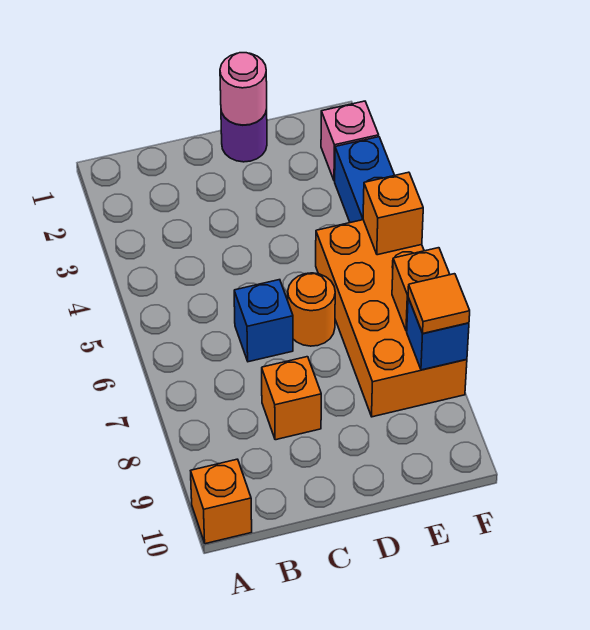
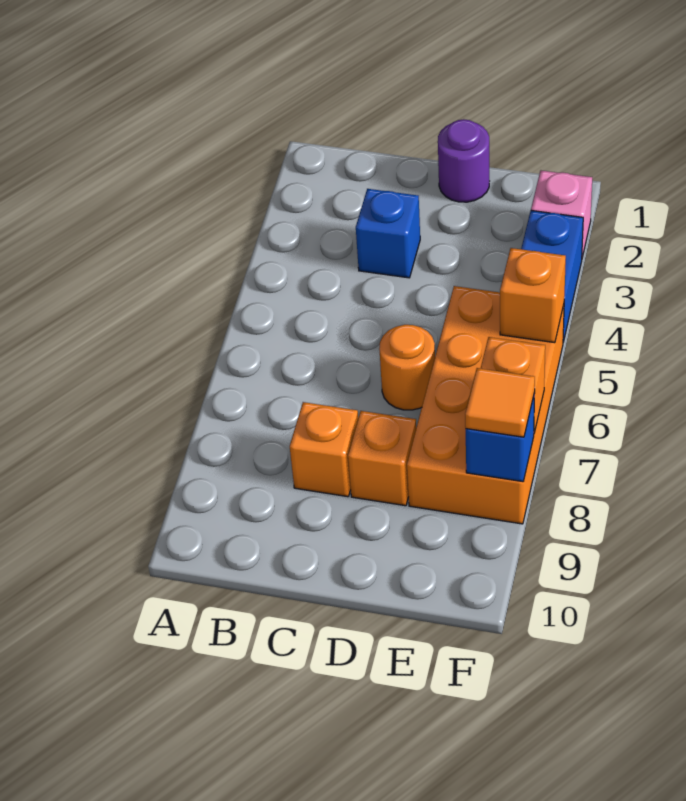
orange brick A10 level 1 -> orange brick D8 level 1
blue brick C6 level 1 -> blue brick C3 level 1
pink round brick D1 level 2 -> none

